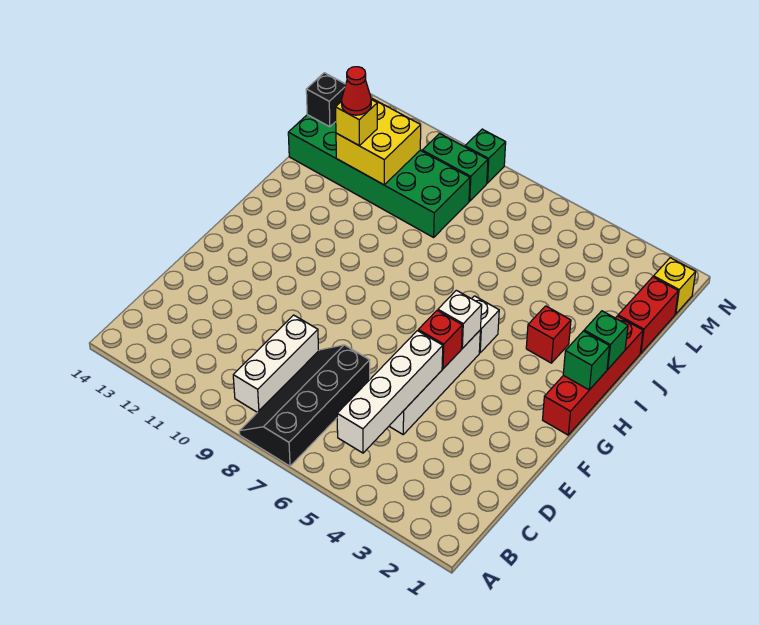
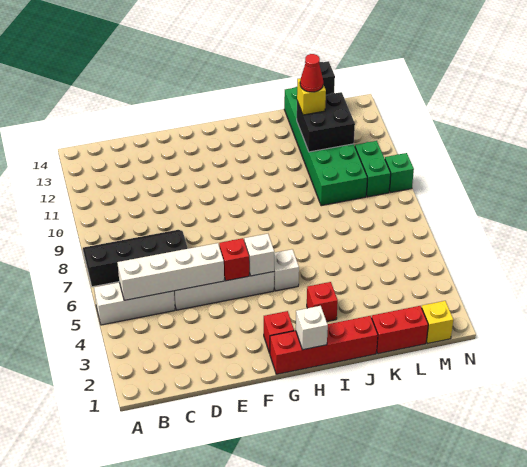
white brick B9:D9 level 1 -> white brick A5:C5 level 1
none -> red brick G2 level 1
green brick H1 level 2 -> white brick H1 level 2
green brick I1 level 2 -> none
yellow brick K11:L12 level 2 -> black brick K11:L12 level 2

